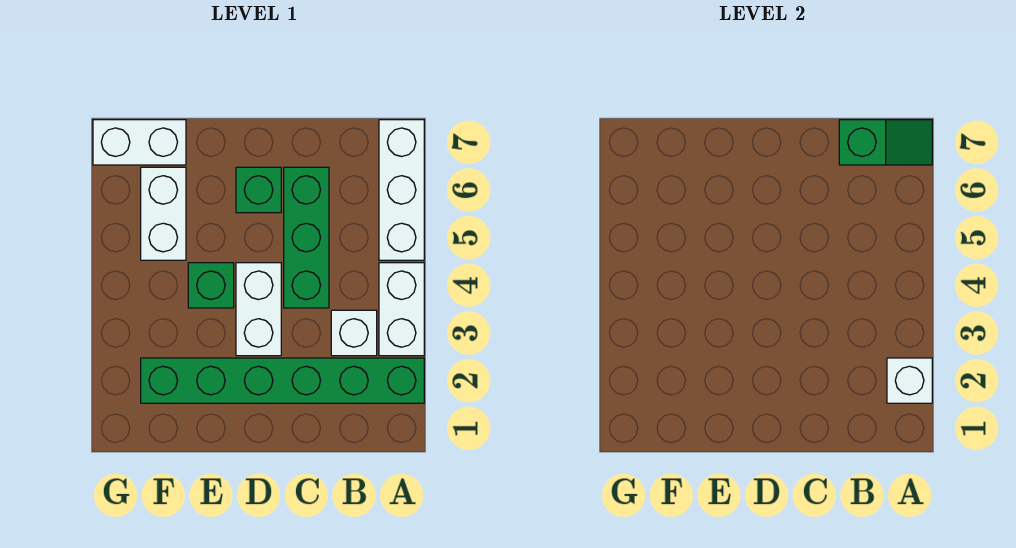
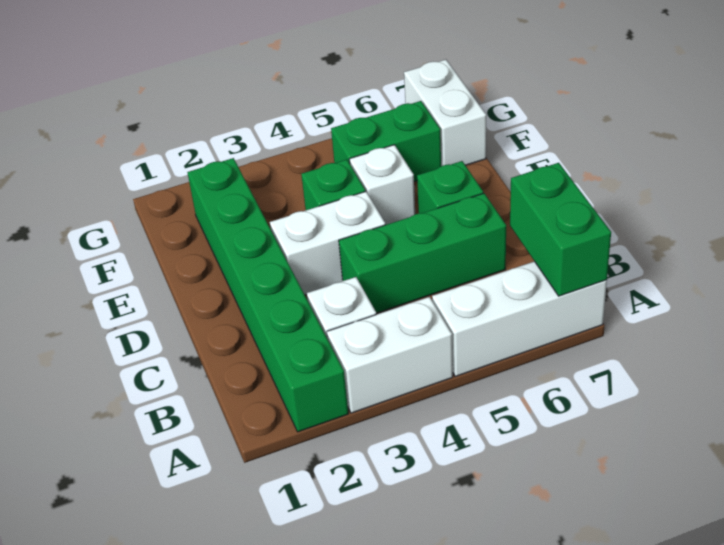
white brick A2 level 2 -> white brick E5 level 1
green slope A7:B7 level 2 top B -> green brick A7:B7 level 2
white brick F5:F6 level 1 -> green brick F5:F6 level 1

